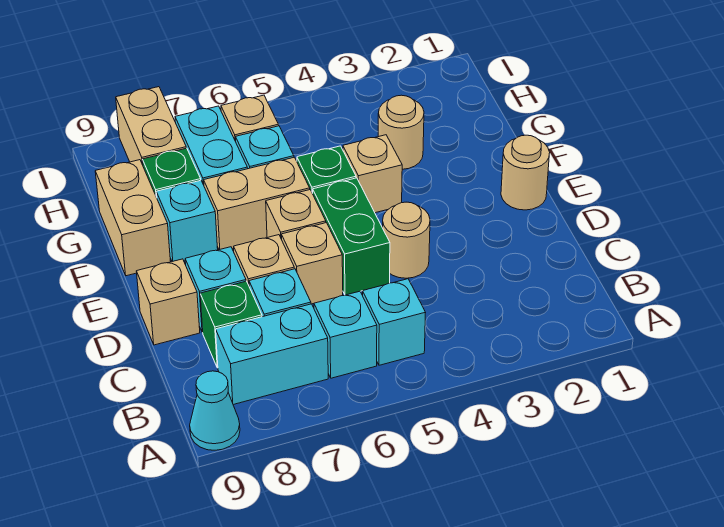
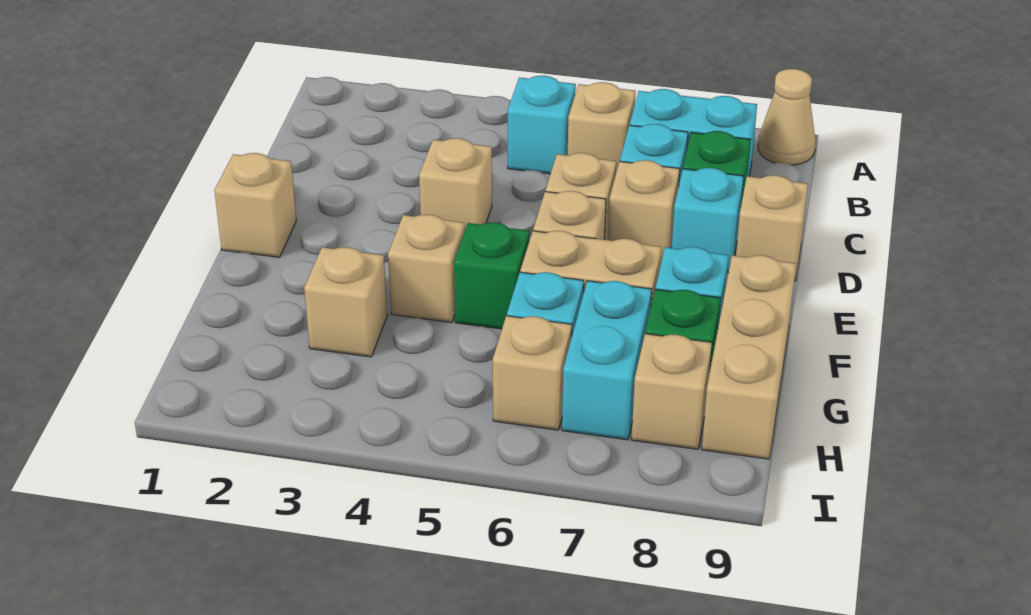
cyan cone A9 level 1 -> tan cone A9 level 1
cyan brick B6 level 1 -> tan brick B6 level 1
tan round brick D4 level 1 -> tan brick D4 level 1
green brick D5:E5 level 1 -> none
tan round brick E1 level 1 -> tan brick E1 level 1
tan brick F9:G9 level 1 -> tan brick F9:H9 level 1
tan round brick G3 level 1 -> tan brick G3 level 1
tan brick H8:I8 level 1 -> tan brick H8 level 1

